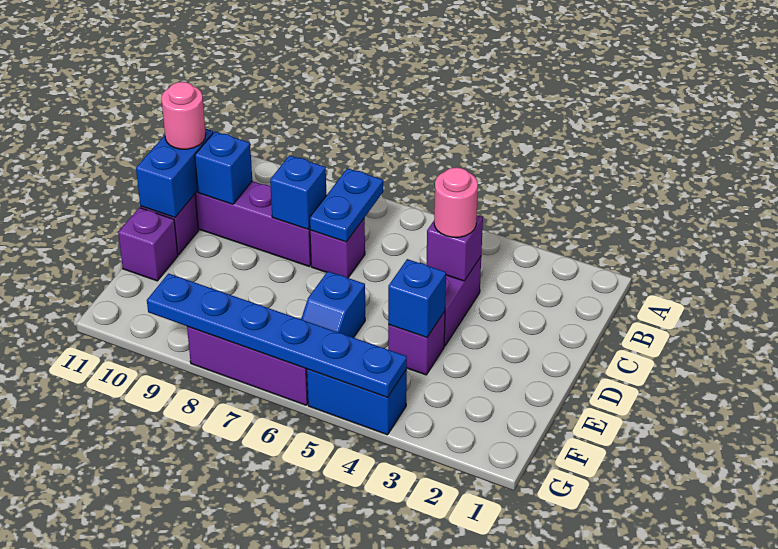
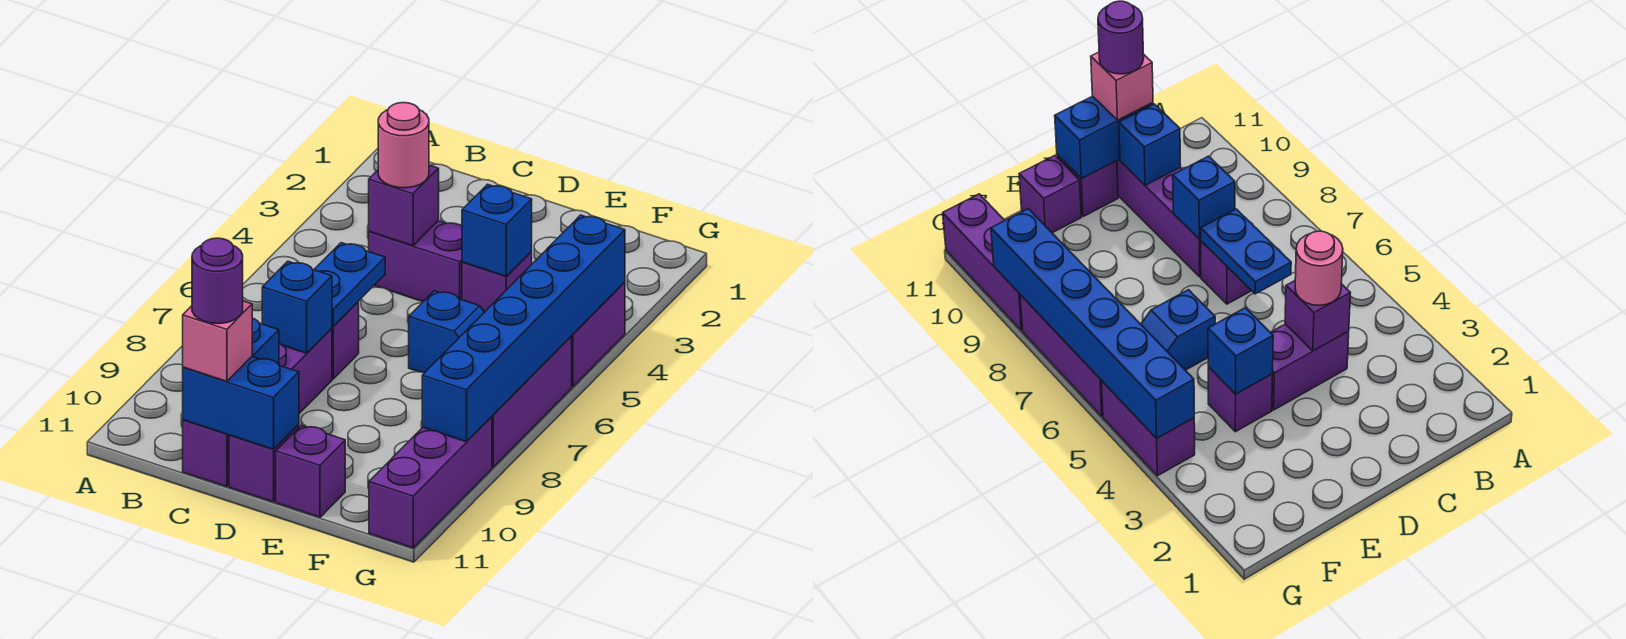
blue plate B7:C7 level 2 -> blue plate C6:C7 level 2
pink round brick C11 level 3 -> pink brick C11 level 3
none -> purple round brick C11 level 4
blue brick G4:G5 level 1 -> purple brick G4:G5 level 1
blue plate G4:G9 level 2 -> blue brick G4:G9 level 2
none -> purple brick G9:G11 level 1

